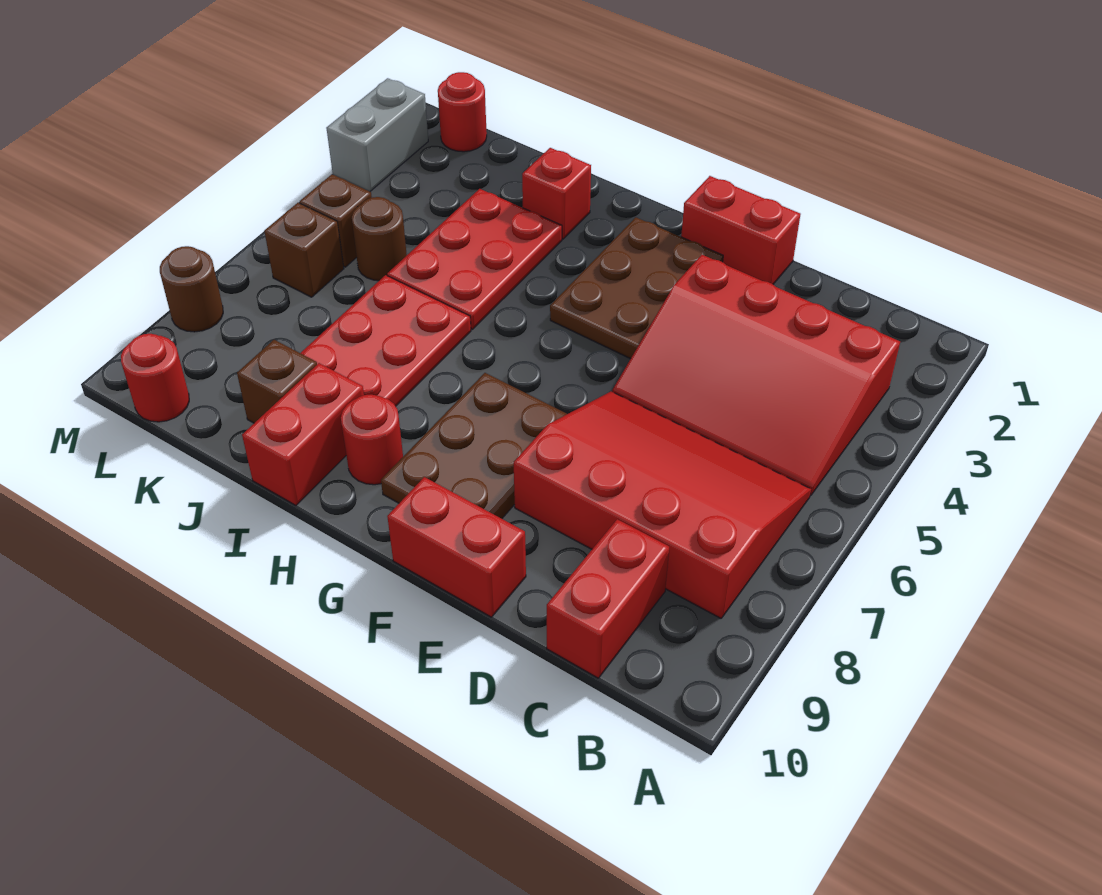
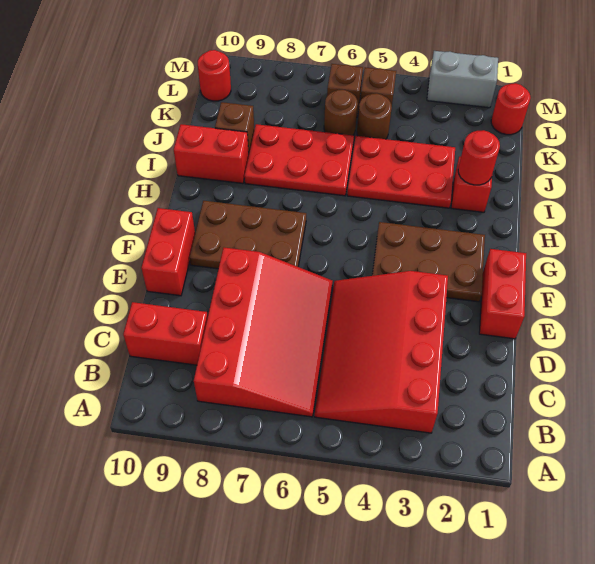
red round brick H9 level 1 -> red round brick I2 level 2
brown round brick M8 level 1 -> brown round brick K6 level 1

